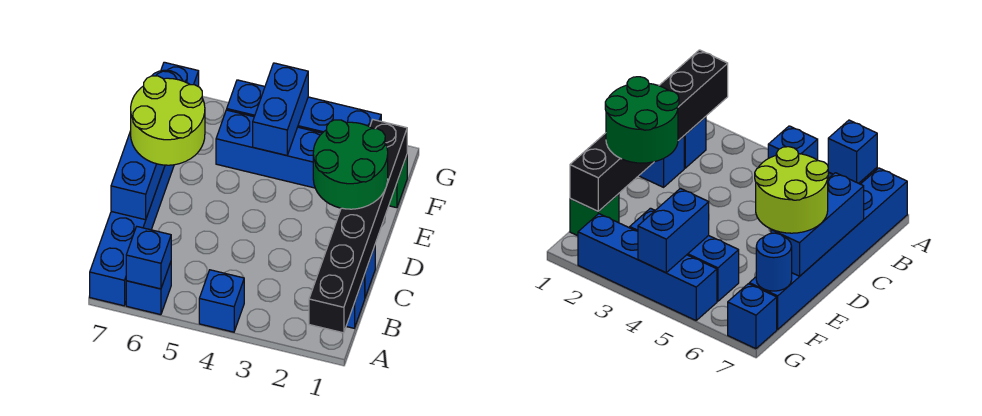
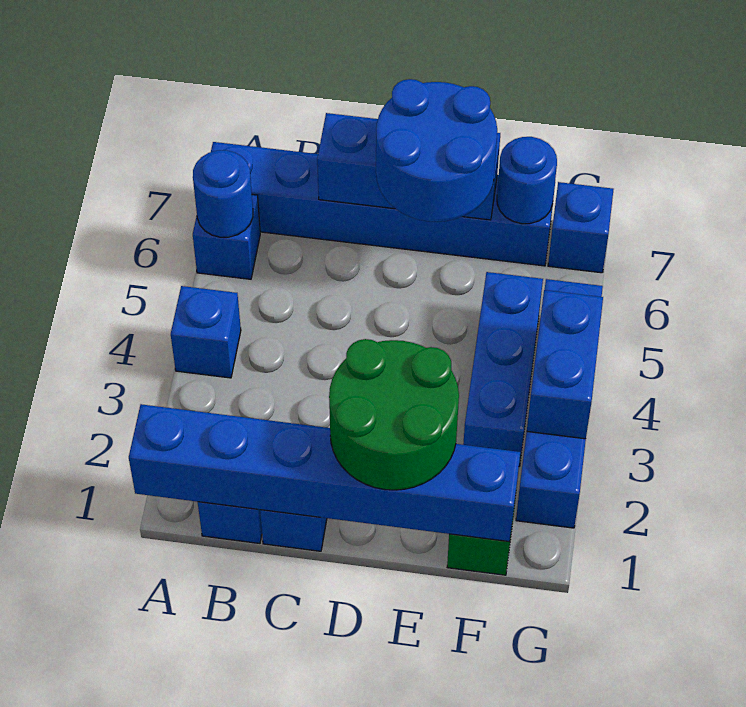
black brick A1:F1 level 2 -> blue brick A1:F1 level 2
blue brick A6 level 2 -> blue round brick A6 level 2
lime round brick D6:E7 level 3 -> blue round brick D6:E7 level 3
blue brick F4:G4 level 2 -> blue brick G3:G4 level 2

